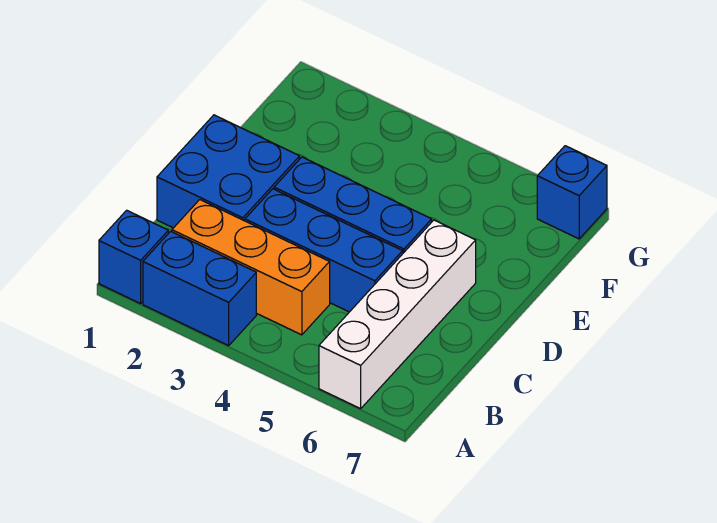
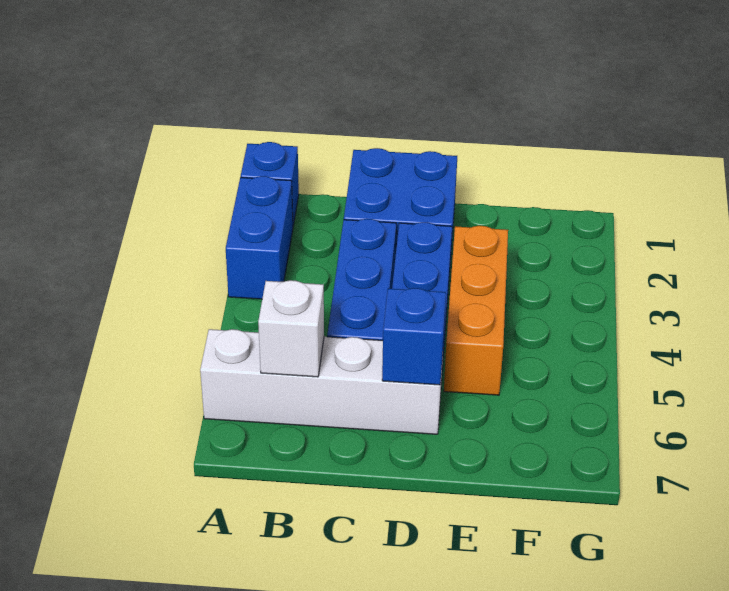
orange brick B2:B4 level 1 -> orange brick E3:E5 level 1
none -> white brick B6 level 2
blue brick G7 level 1 -> blue brick D6 level 2

